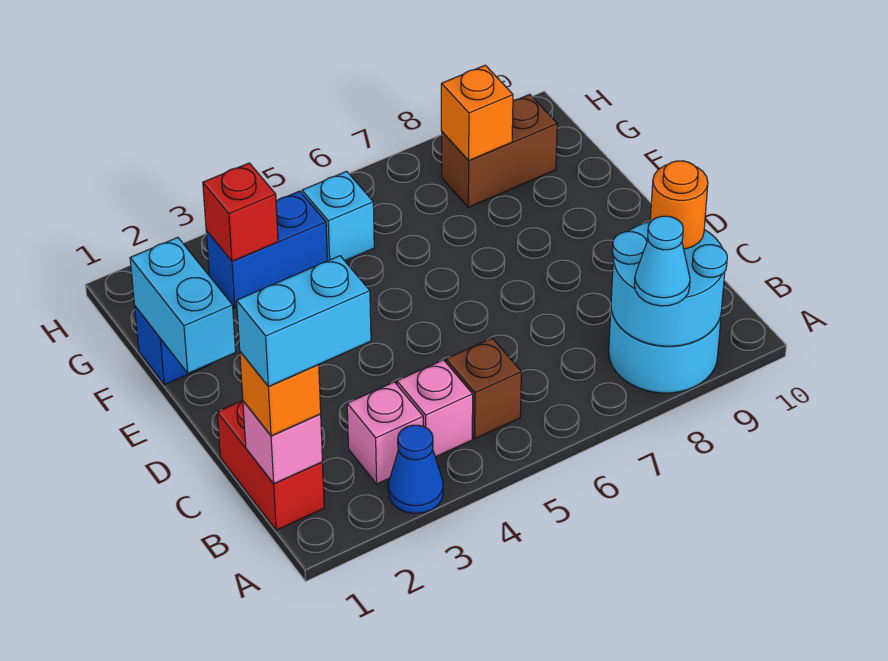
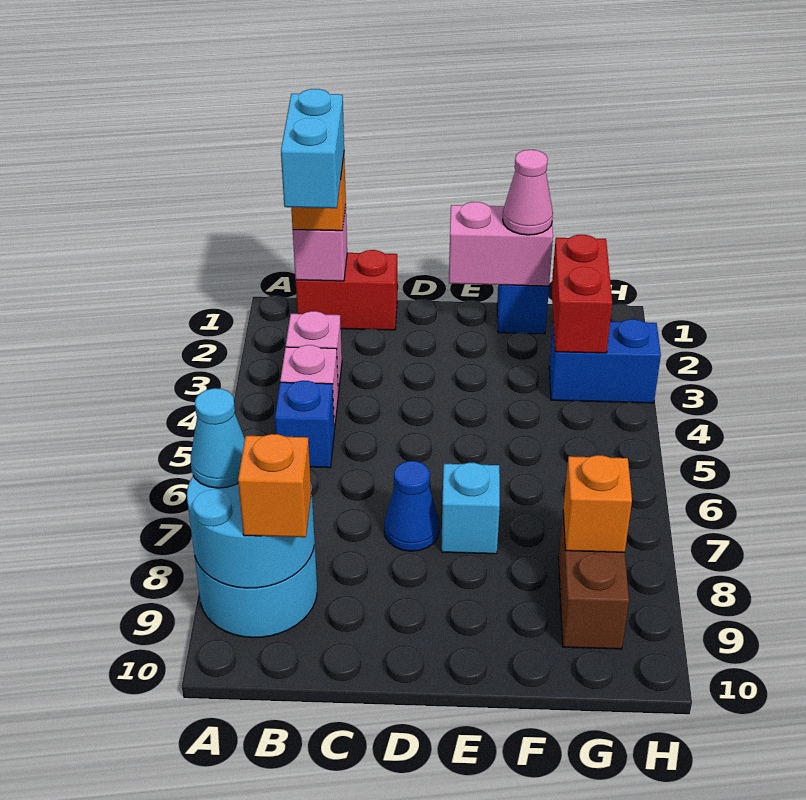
blue cone A3 level 1 -> blue cone D7 level 1
brown brick B5 level 1 -> blue brick B5 level 1
orange round brick B9 level 3 -> orange brick B9 level 3
cyan brick E1:F1 level 2 -> pink brick E1:F1 level 2
none -> pink cone F1 level 3
blue brick G3:G4 level 1 -> blue brick G3:H3 level 1
red brick G3 level 2 -> red brick G2:G3 level 2
cyan brick G5 level 1 -> cyan brick E7 level 1

